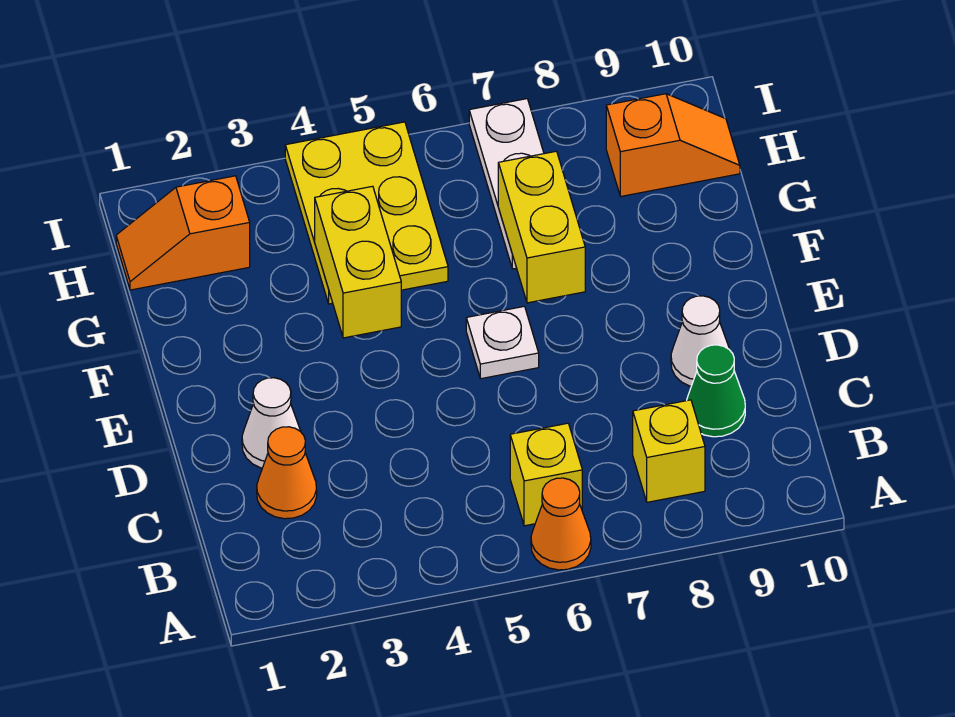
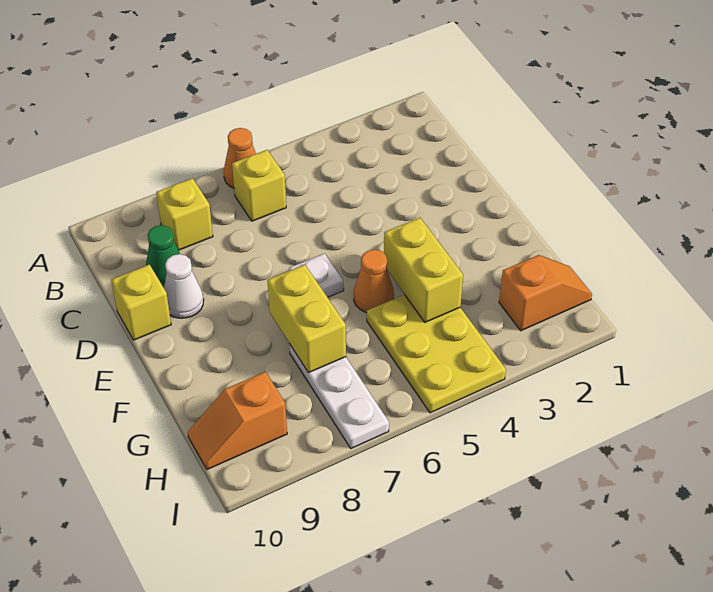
orange cone C2 level 1 -> orange cone F5 level 1
white cone D2 level 1 -> none
none -> yellow brick D10 level 1

